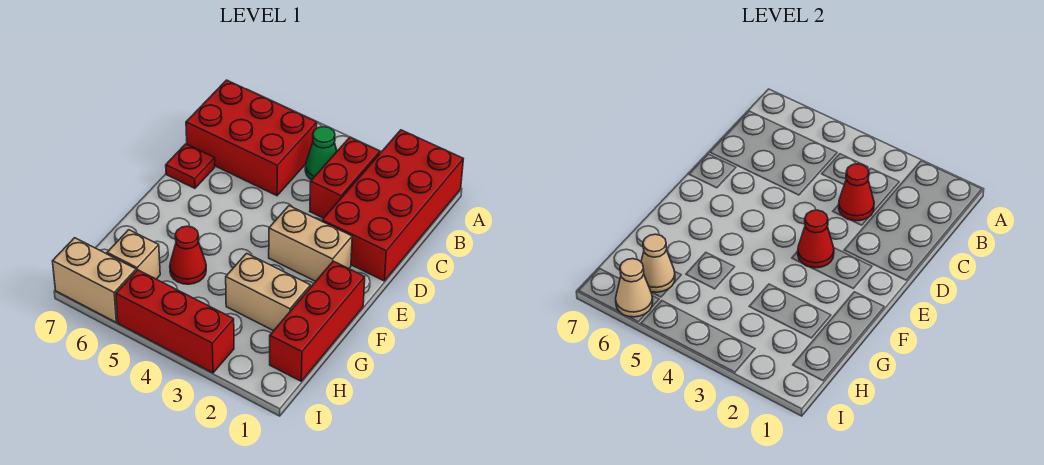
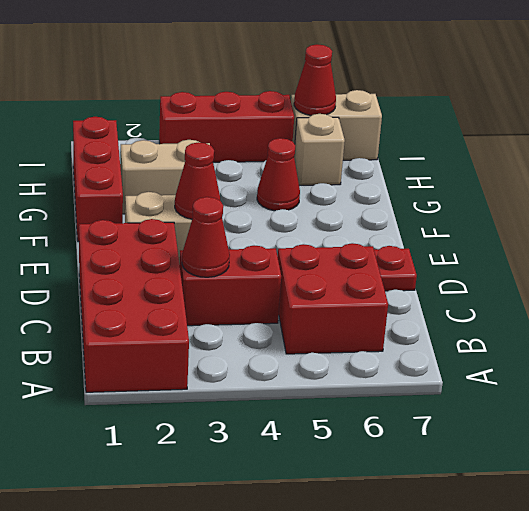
red brick B3:C3 level 1 -> red brick C3:C4 level 1
green cone B4 level 1 -> none
red brick B5:C7 level 1 -> red brick B5:C6 level 1
tan cone H6 level 2 -> none
tan cone I6 level 2 -> red cone I6 level 2

